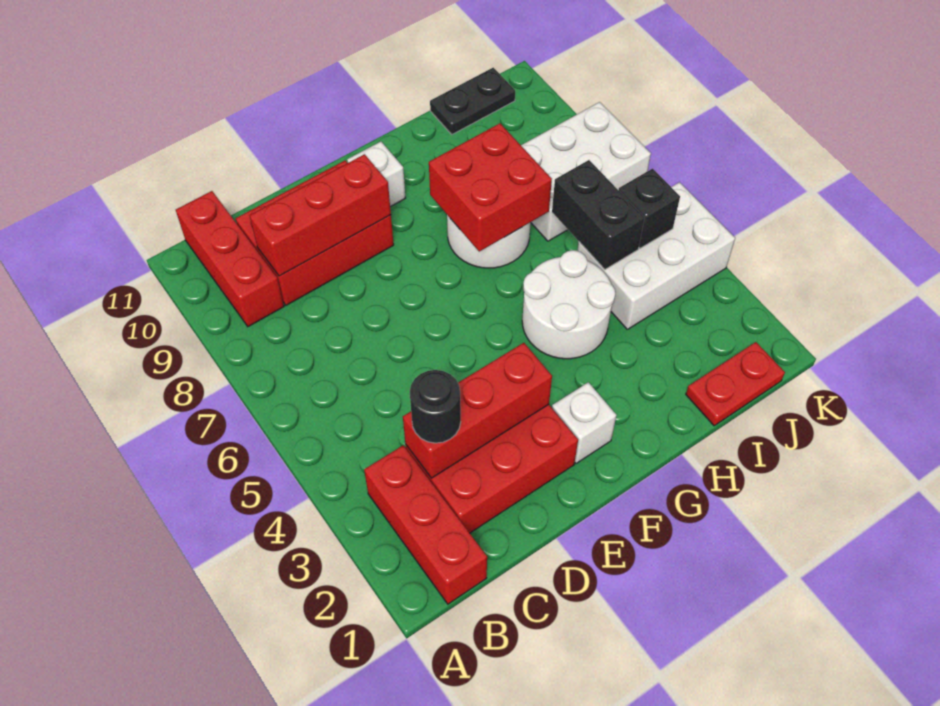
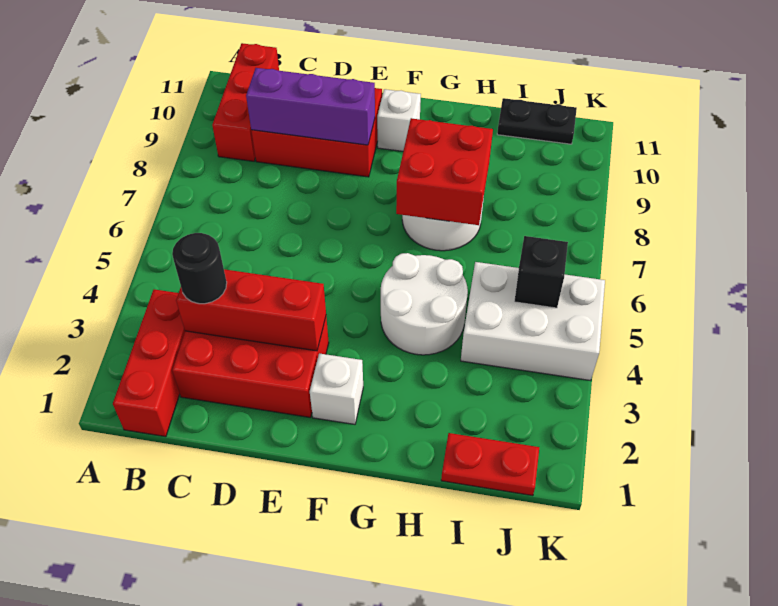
red brick C9:E9 level 2 -> purple brick C9:E9 level 2
black brick I5:I6 level 2 -> none
white brick I7:K8 level 1 -> none

